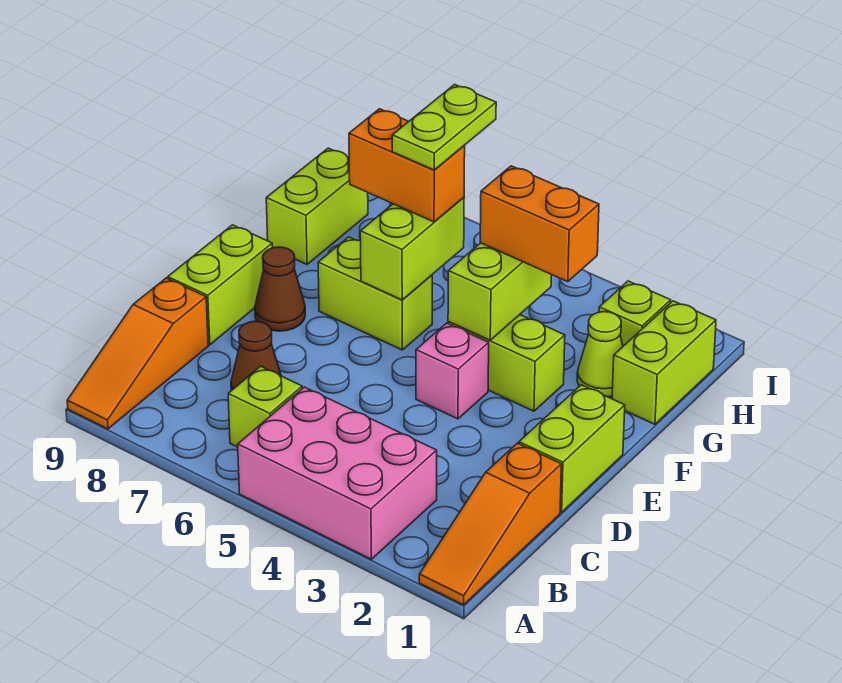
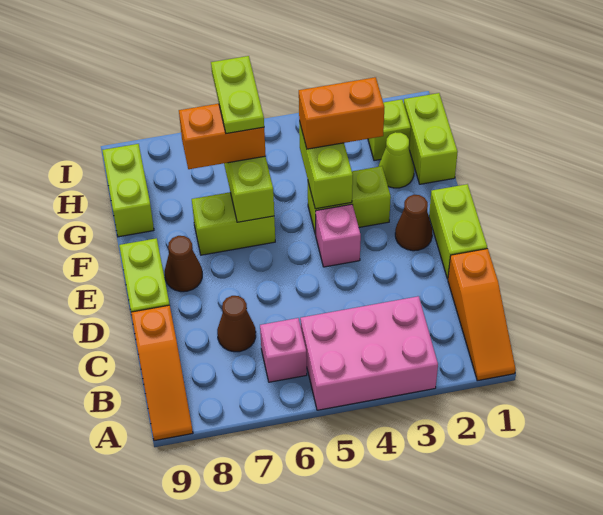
lime brick B6 level 1 -> pink brick B6 level 1
none -> brown cone E2 level 1

